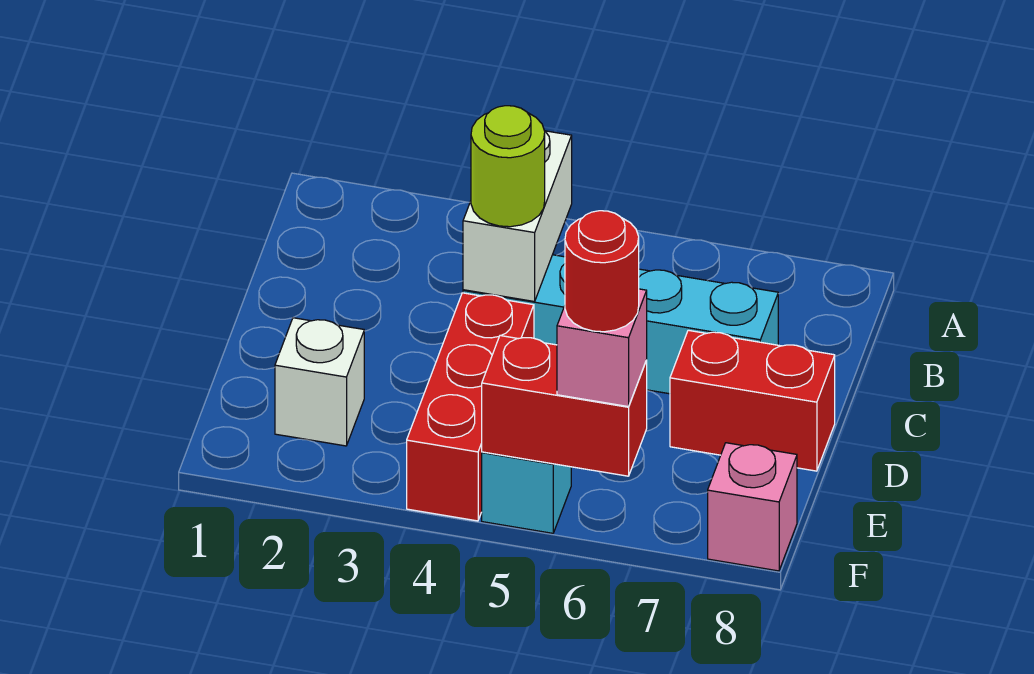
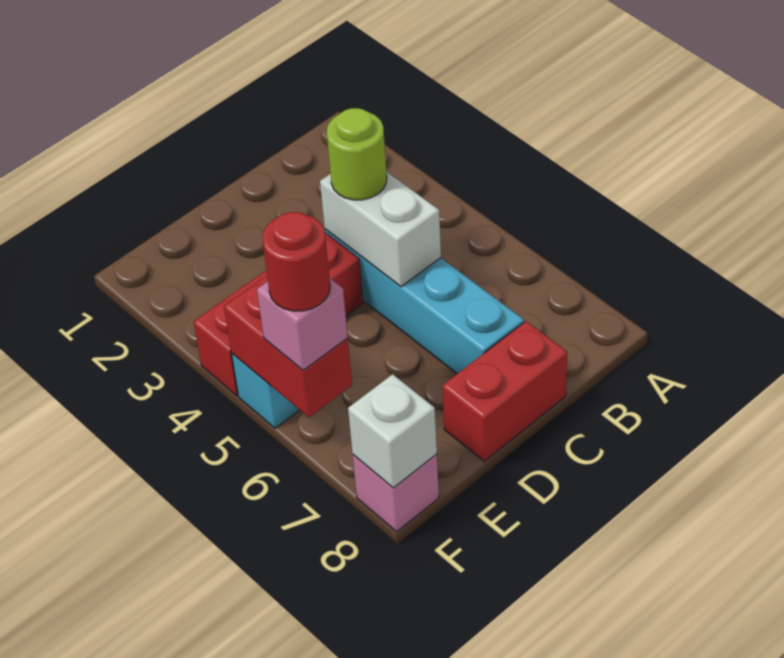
white brick B4:C4 level 2 -> white brick C4:C5 level 2
red brick D7:D8 level 1 -> red brick C8:D8 level 1
white brick E2 level 1 -> white brick F8 level 2

